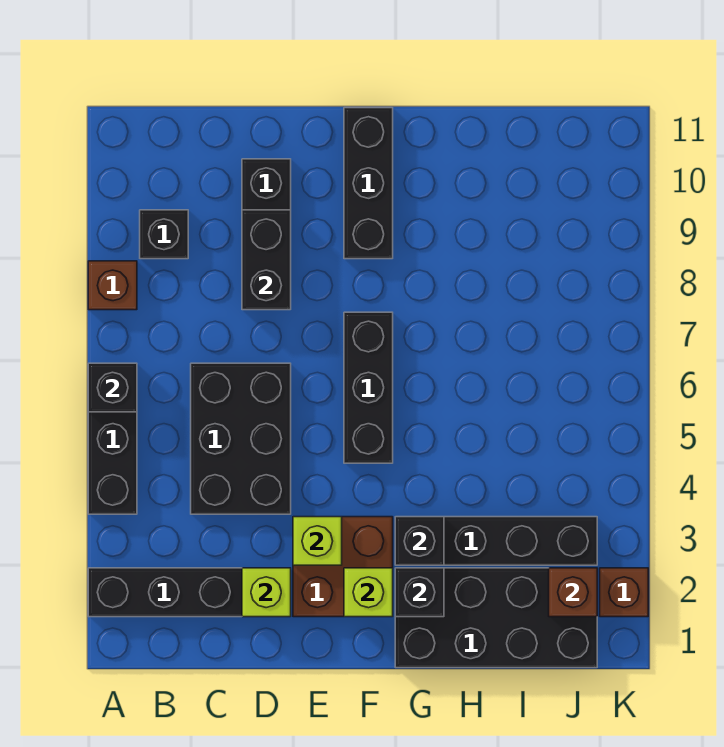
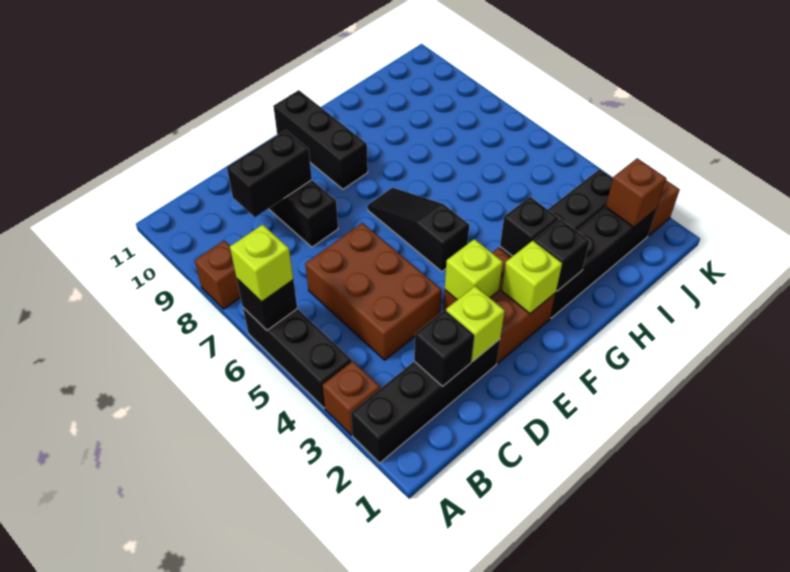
none -> brown brick A3 level 1
none -> lime brick A6 level 3
black brick B9 level 1 -> black brick C2 level 2
black brick C4:D6 level 1 -> brown brick C4:D6 level 1
black brick D8:D9 level 2 -> black brick C9:D9 level 2
black brick F5:F7 level 1 -> black slope F5:F7 level 1 top 5
black brick G1:J2 level 1 -> black brick G2:J2 level 1

